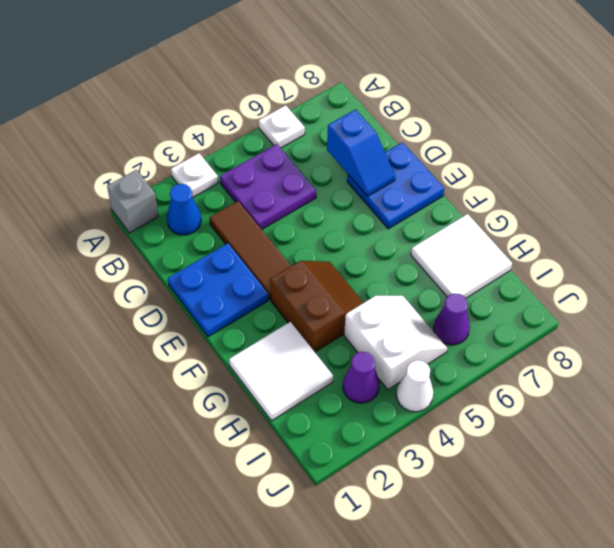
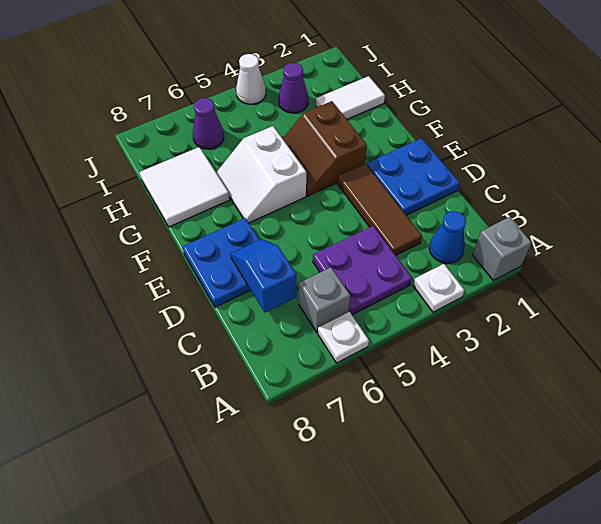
none -> grey brick B6 level 1
white tile G1:H2 level 1 -> white tile H1:H2 level 1
white slope H4:I5 level 1 top 4 -> white slope F5:G6 level 1 top 5

